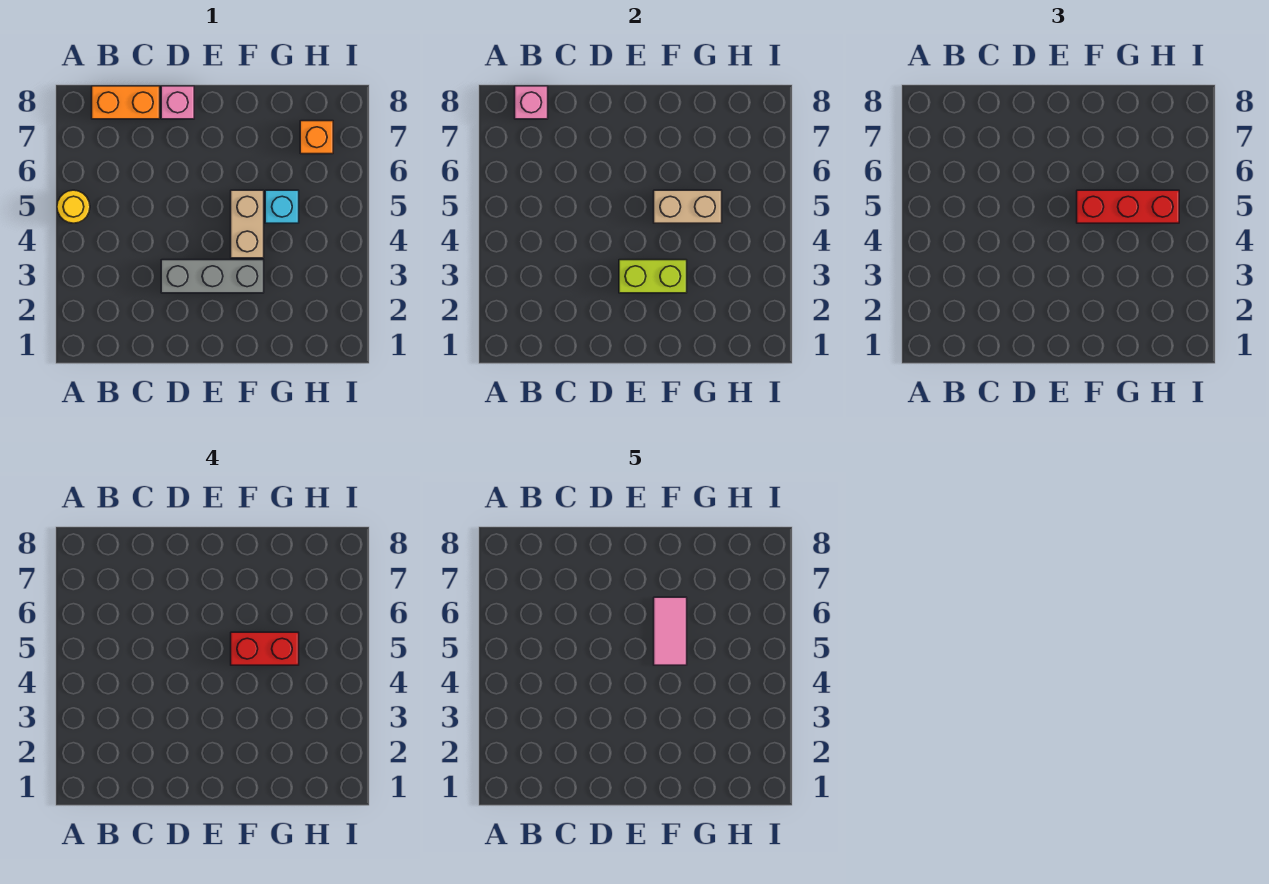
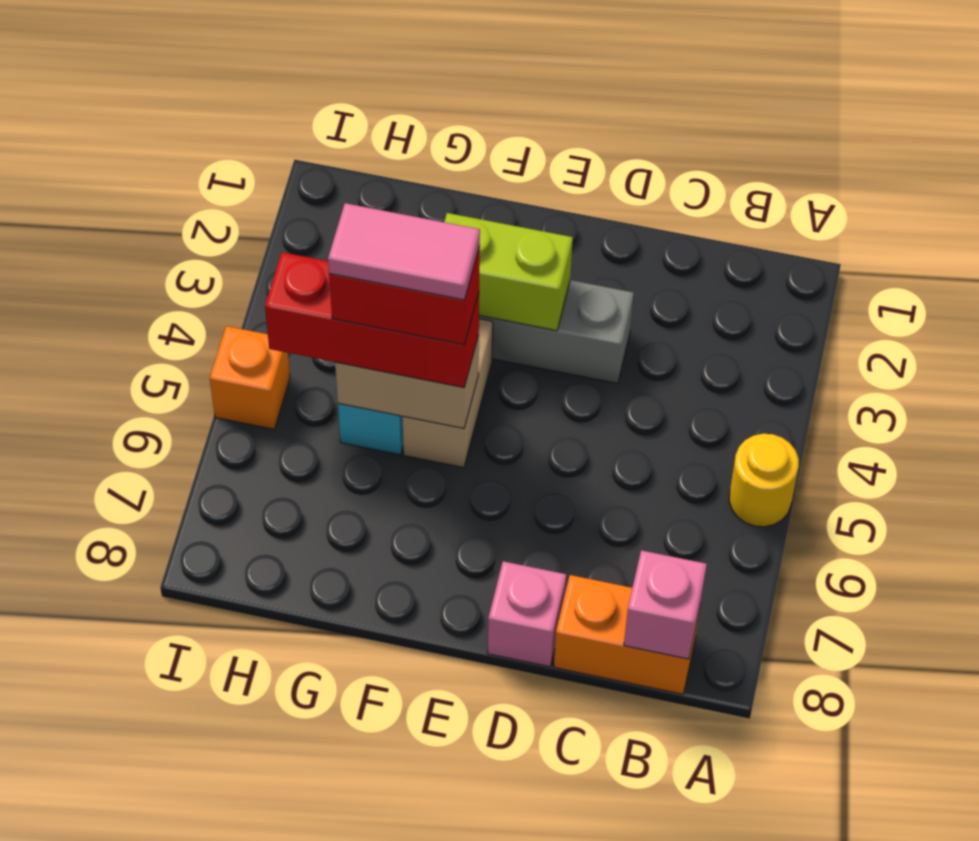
pink tile F5:F6 level 5 -> pink tile F5:G5 level 5
orange brick H7 level 1 -> orange brick I5 level 1

